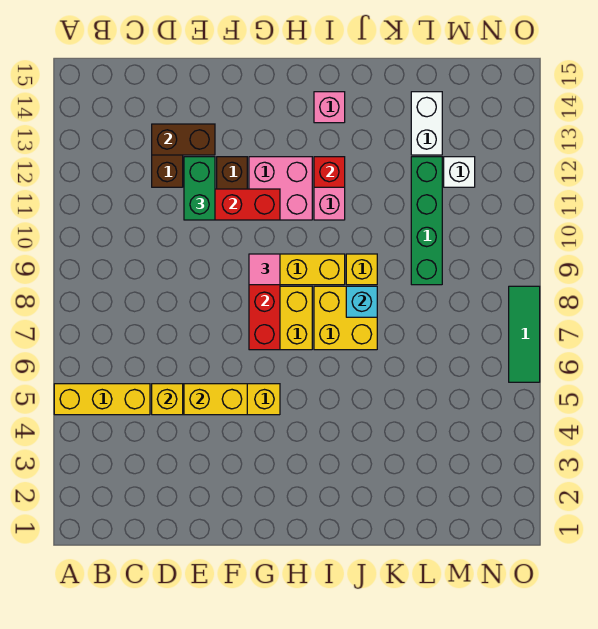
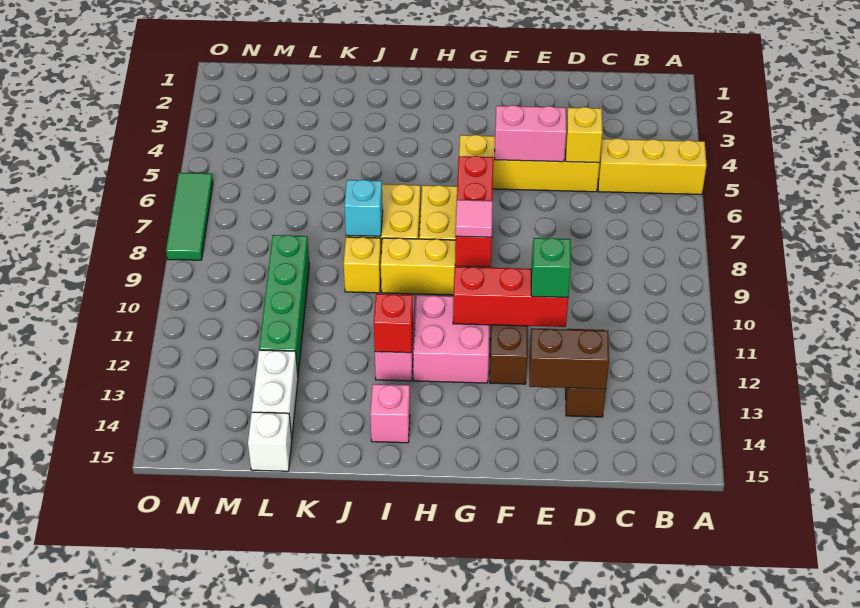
yellow brick E5:F5 level 2 -> pink brick E5:F5 level 2
green brick E11:E12 level 3 -> green brick E11 level 3
white brick M12 level 1 -> white brick L15 level 1

